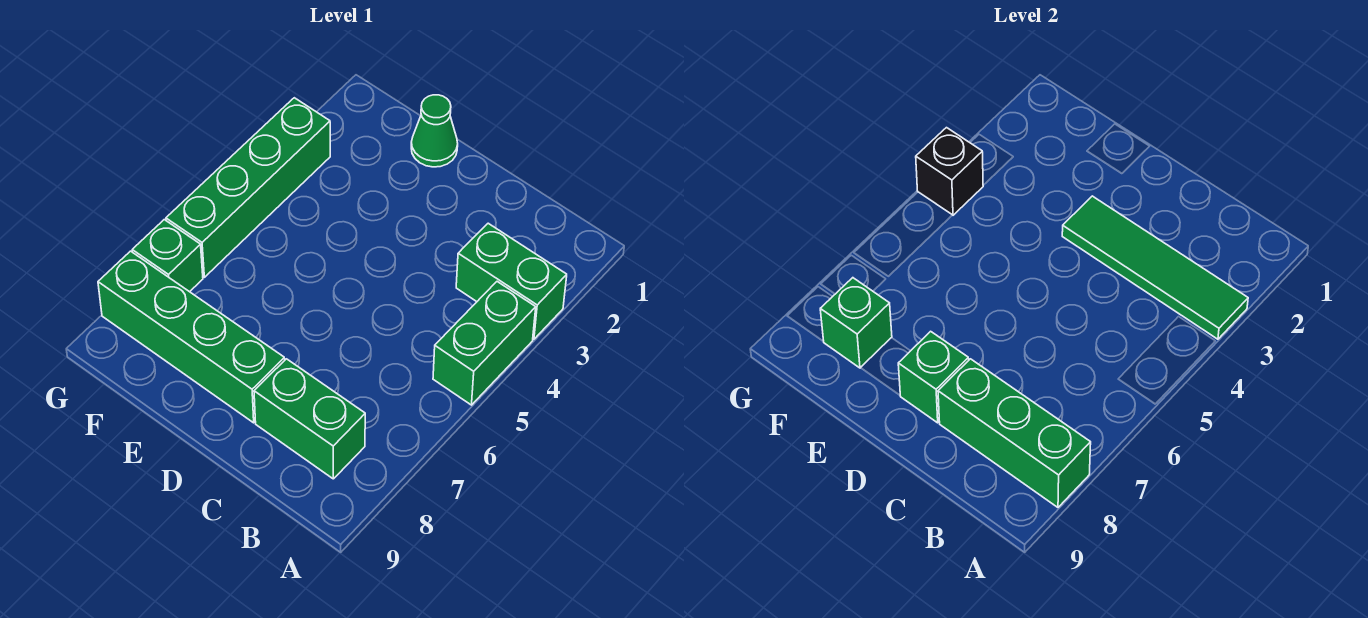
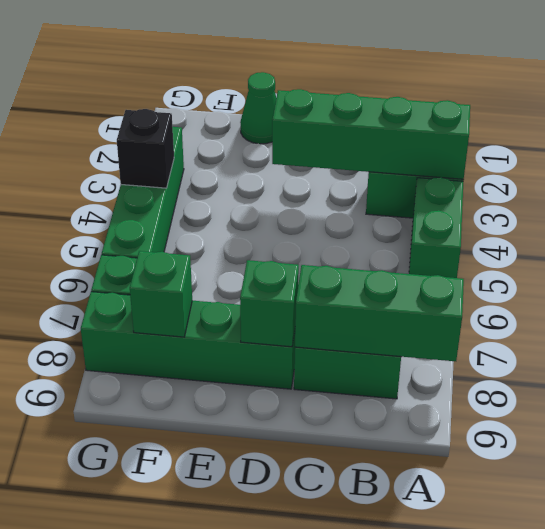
green tile A3:D3 level 2 -> green brick A3:D3 level 2

